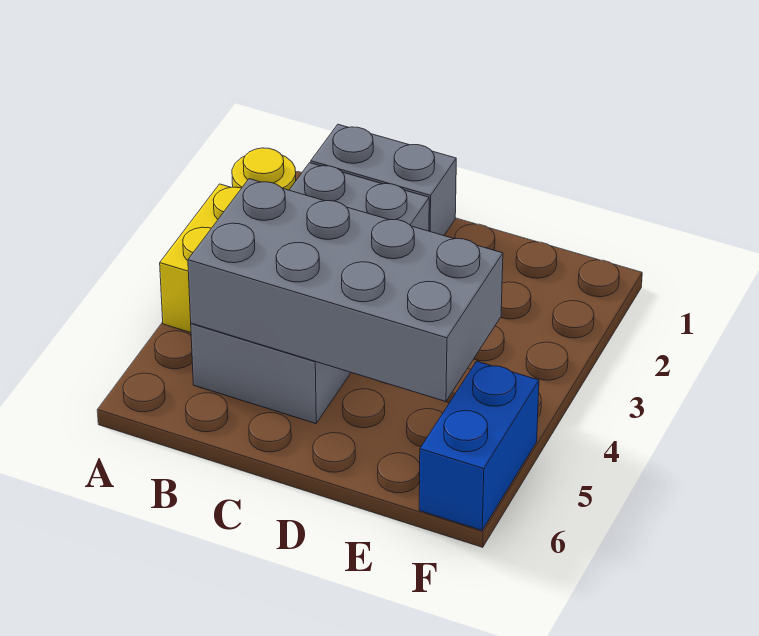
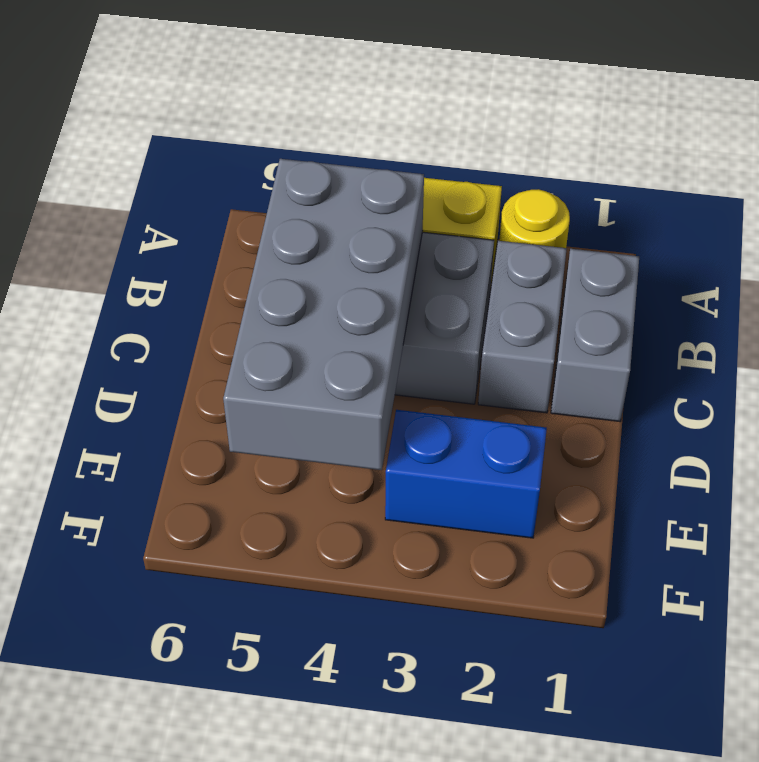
blue brick F5:F6 level 1 -> blue brick E2:E3 level 1

